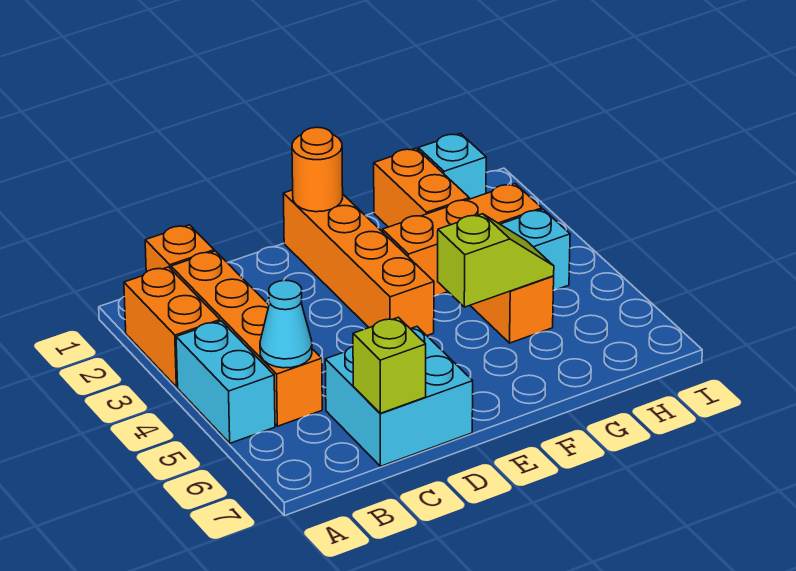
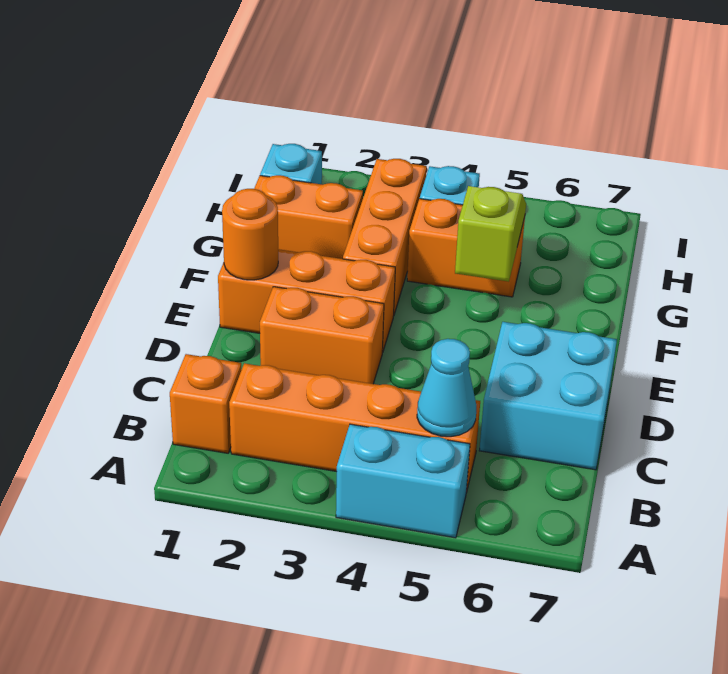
orange brick A2:A3 level 1 -> orange brick D2:D3 level 1
lime brick C7 level 2 -> none
orange brick E1:E4 level 1 -> orange brick E1:E3 level 1

